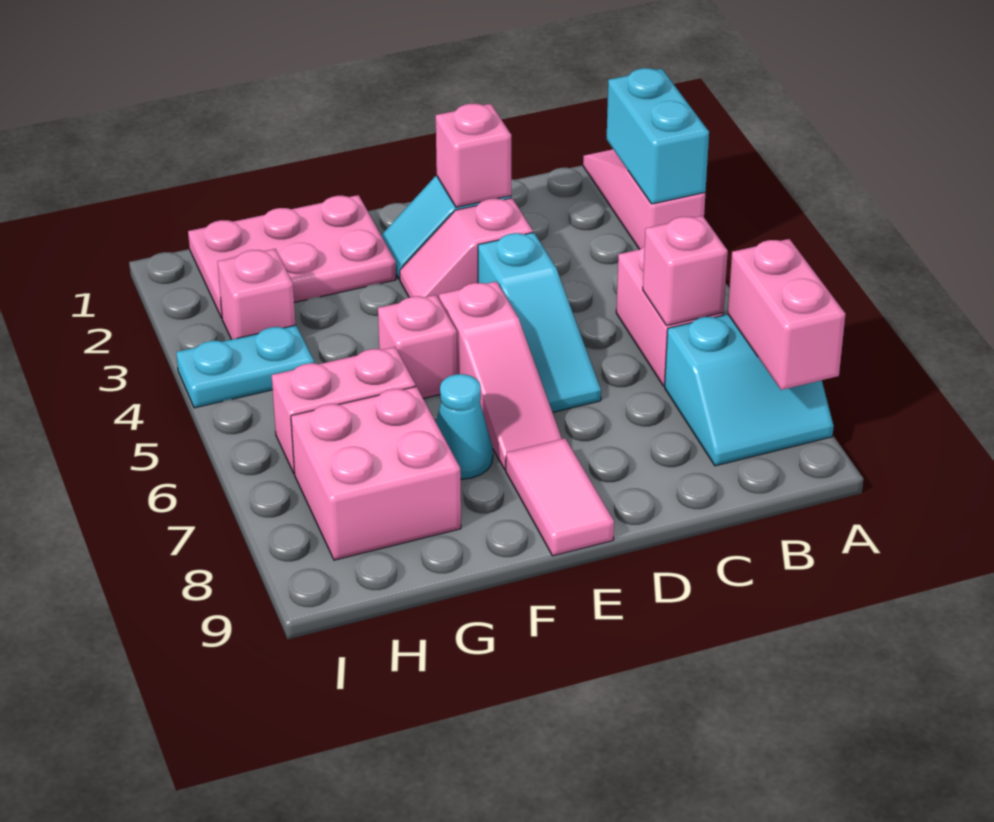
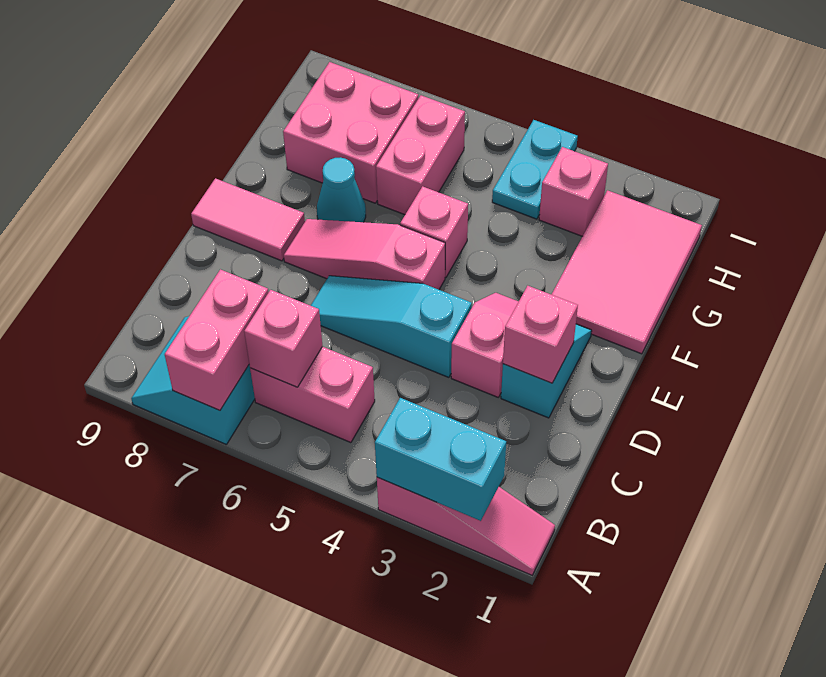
pink brick A7:A8 level 2 -> pink brick A7:B7 level 2
pink plate F1:H2 level 1 -> pink tile F1:H2 level 1

